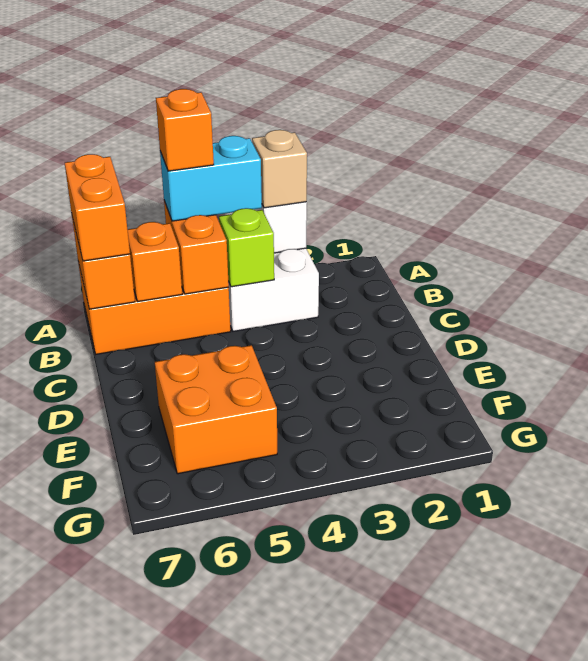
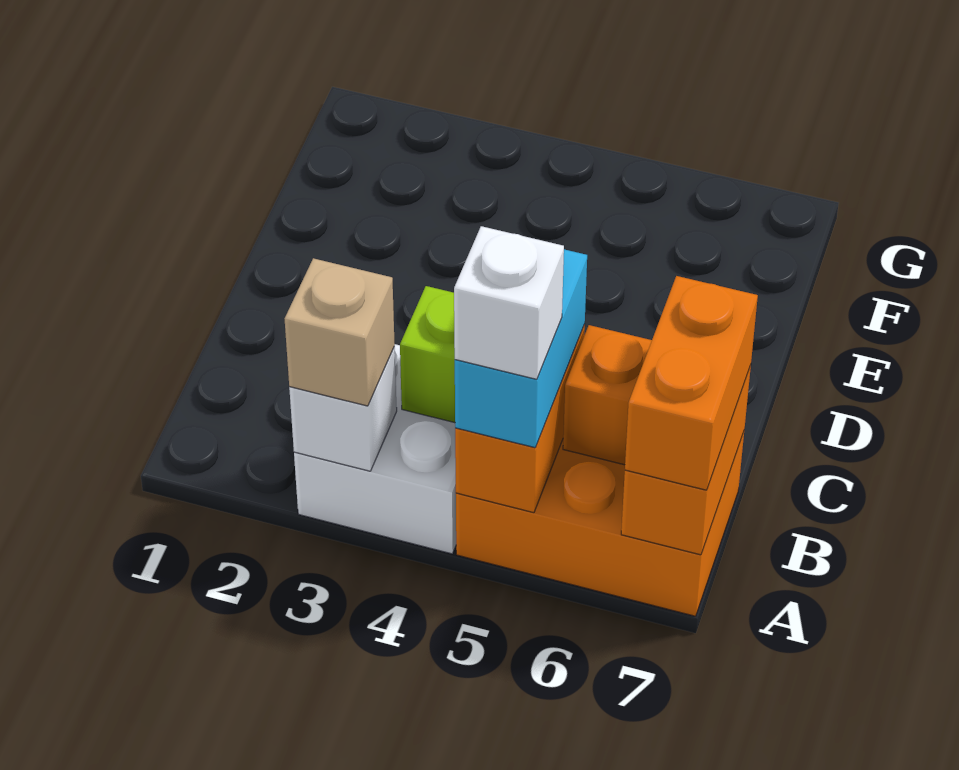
cyan brick A4:A5 level 3 -> cyan brick A5:B5 level 3
orange brick A5 level 4 -> white brick A5 level 4
orange brick E5:F6 level 1 -> none

